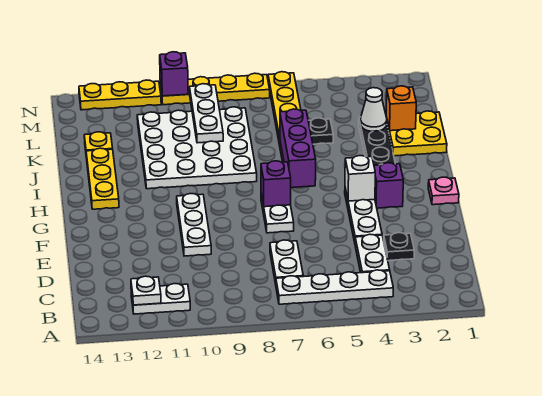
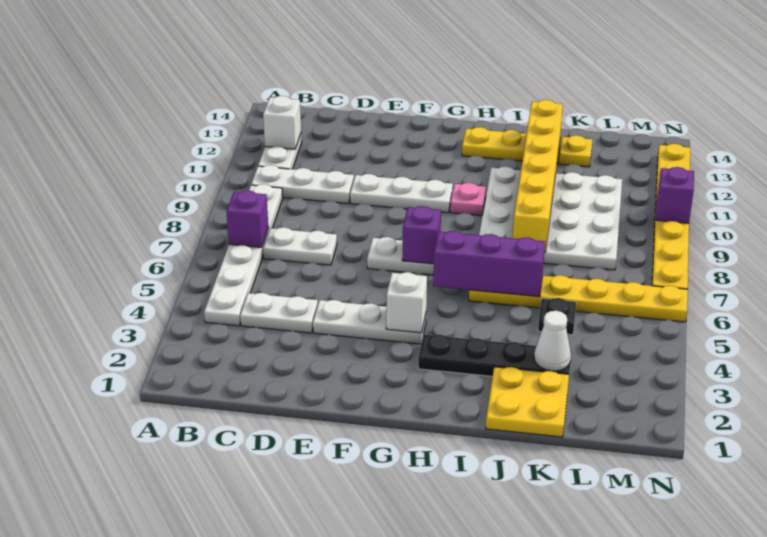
white plate B4:B7 level 1 -> white plate B4:B9 level 1
white plate B12 level 2 -> white brick B12 level 2
black plate D3 level 1 -> none
pink plate G1 level 1 -> pink plate H10 level 1
purple brick G3 level 1 -> purple brick B7 level 2
none -> yellow brick J8:J13 level 2
orange brick K2 level 2 -> none
white plate K9:M9 level 2 -> white plate B10:D10 level 1

